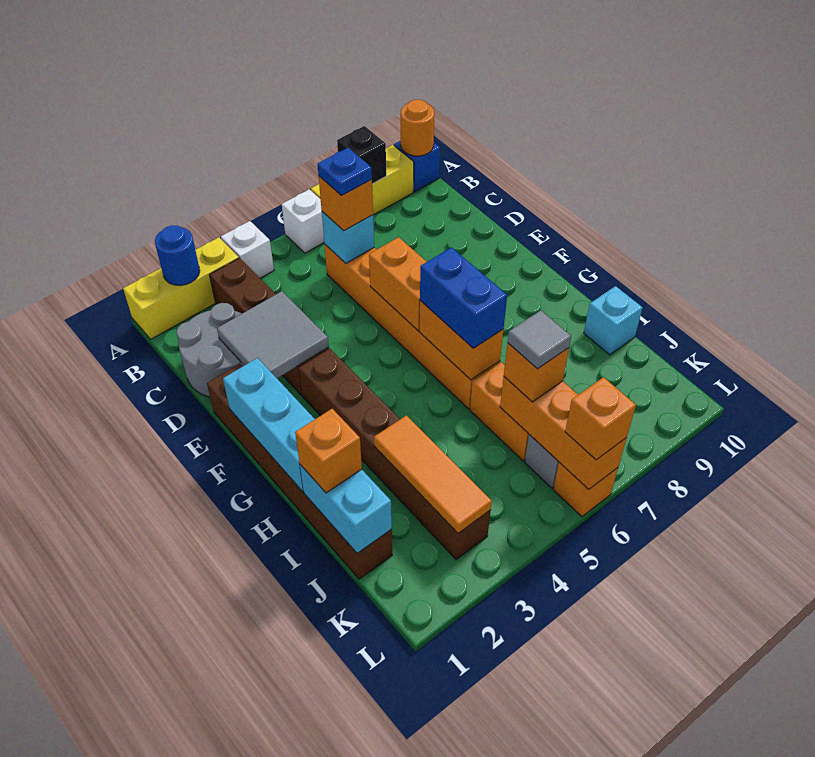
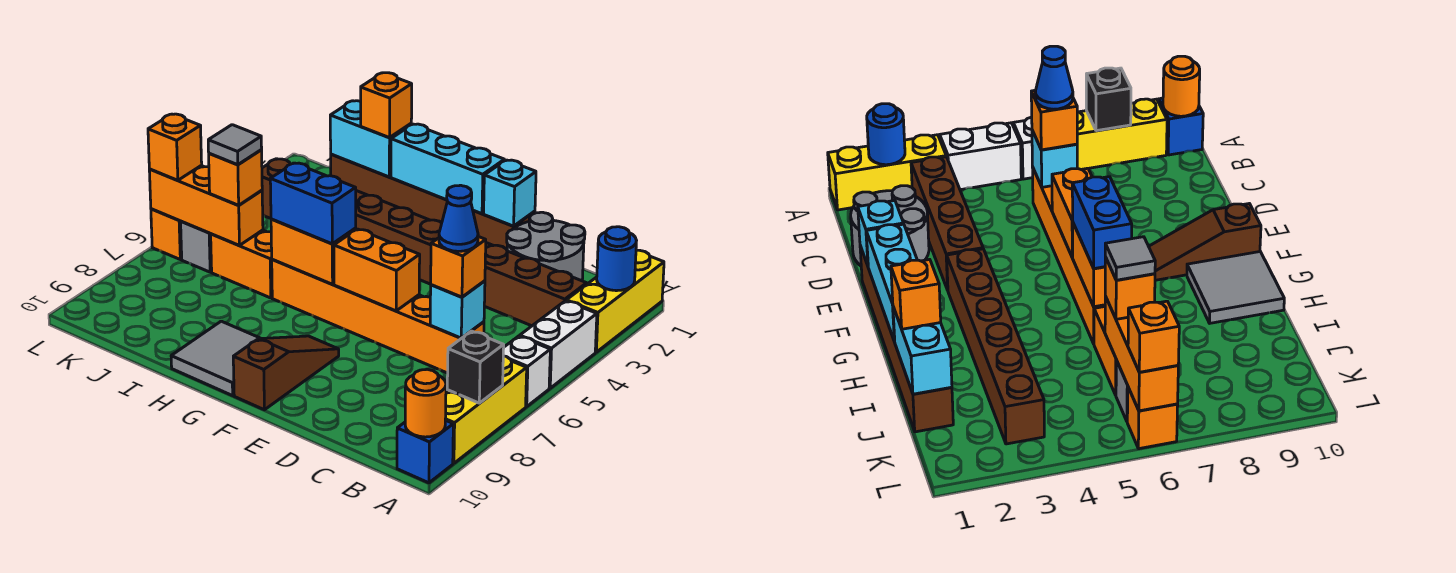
white brick A4 level 1 -> white brick A4:A5 level 1
blue plate C6 level 4 -> blue cone C6 level 4
grey tile D2:E3 level 2 -> grey tile G9:H10 level 1
none -> brown slope F8:F10 level 1 top 10
orange tile I3:K3 level 2 -> none
cyan brick I10 level 1 -> cyan brick E1 level 2

